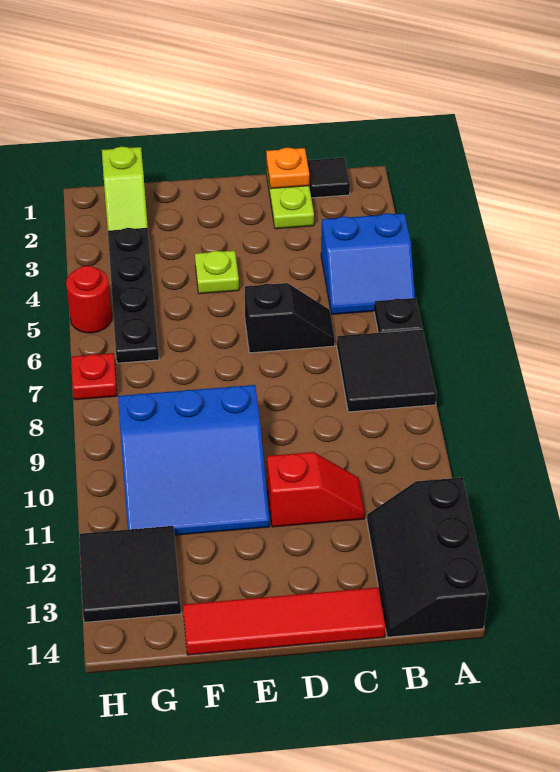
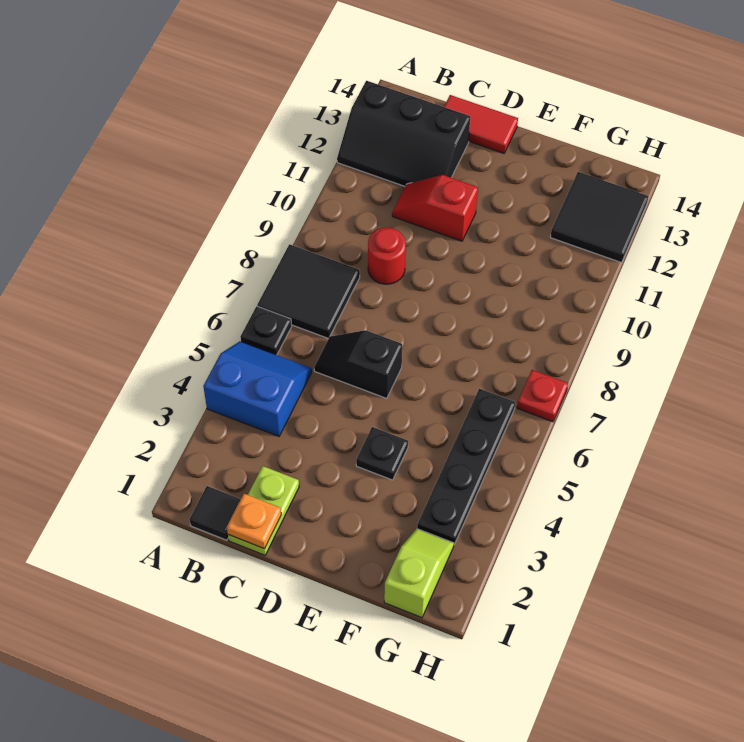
black slope A12:B14 level 1 top A -> black slope A12:C13 level 1 top 13
red tile C14:F14 level 1 -> red tile C14:D14 level 1
lime plate E4 level 1 -> black plate E4 level 1
blue slope E9:G11 level 1 top 9 -> none
red round brick H5 level 1 -> red round brick C9 level 1

